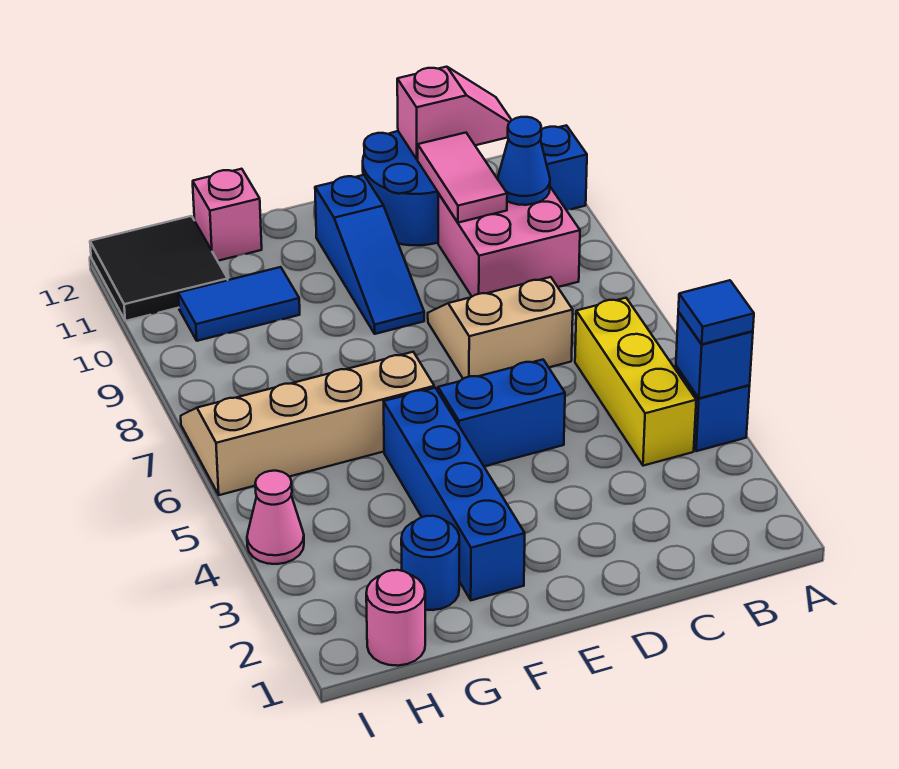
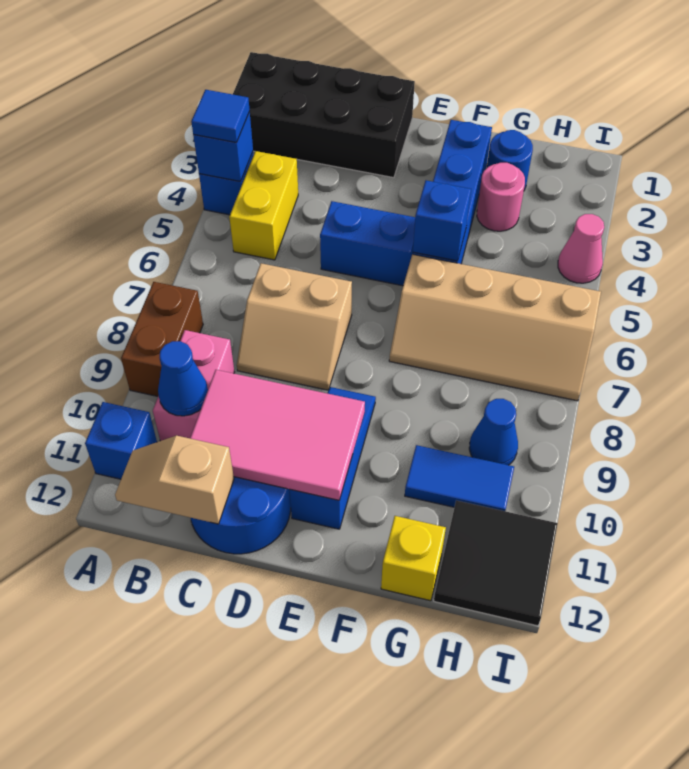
none -> black brick A1:D2 level 1
none -> brown brick A8:A9 level 1
yellow brick B4:B6 level 1 -> yellow brick B4:B5 level 1
pink brick B9:C10 level 1 -> pink brick B9:B10 level 1
pink slope B12:C12 level 2 top C -> tan slope B12:C12 level 2 top C
pink tile C10:C11 level 2 -> pink tile C10:E11 level 2
none -> blue brick F5 level 2
pink brick G12 level 1 -> yellow brick G12 level 1
pink round brick H1 level 1 -> pink round brick G3 level 1
none -> blue cone H9 level 1

